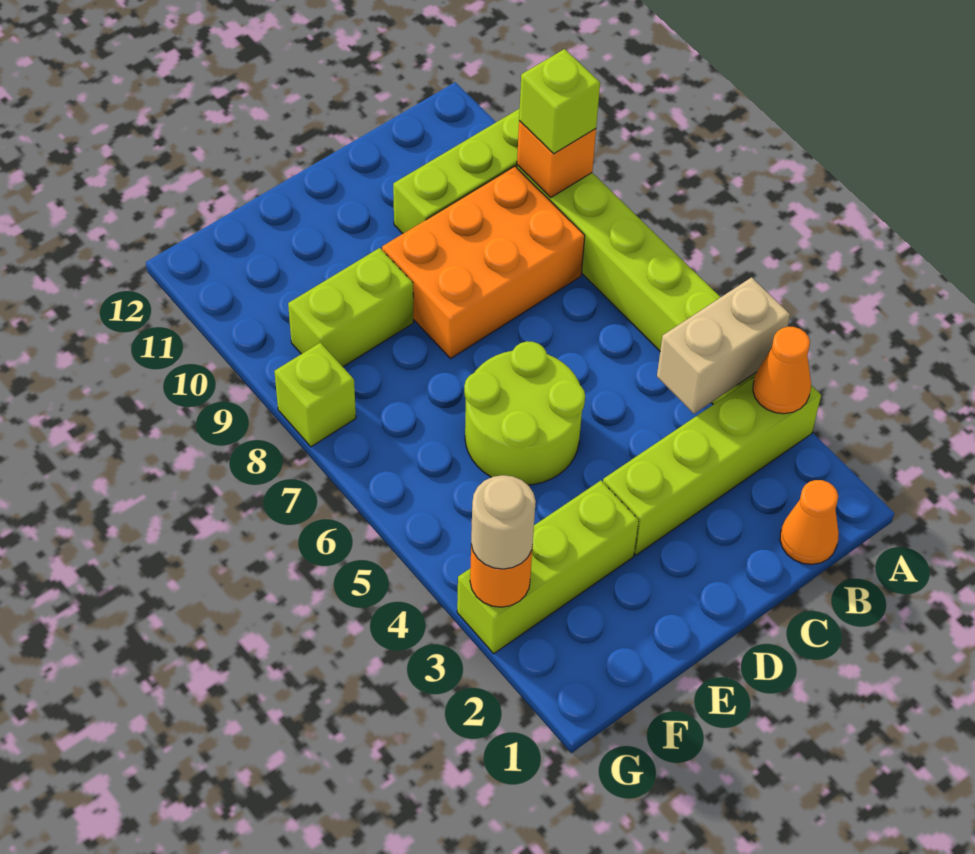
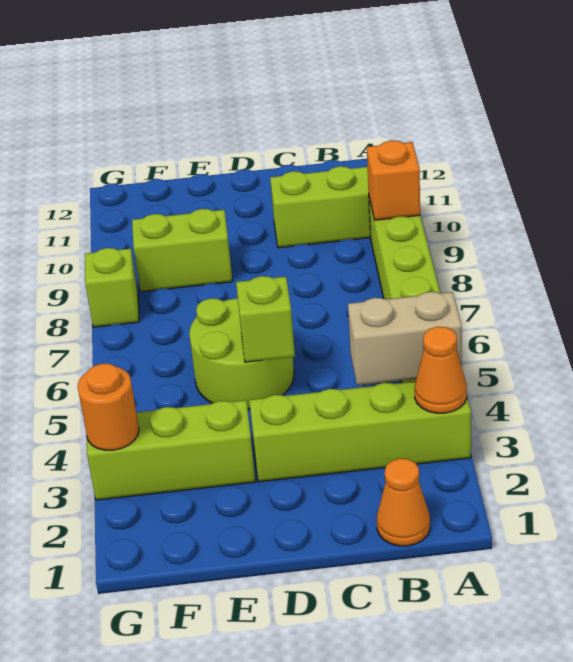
lime brick A9 level 3 -> lime brick D5 level 2
orange brick B8:D9 level 1 -> none
tan round brick G3 level 3 -> none

